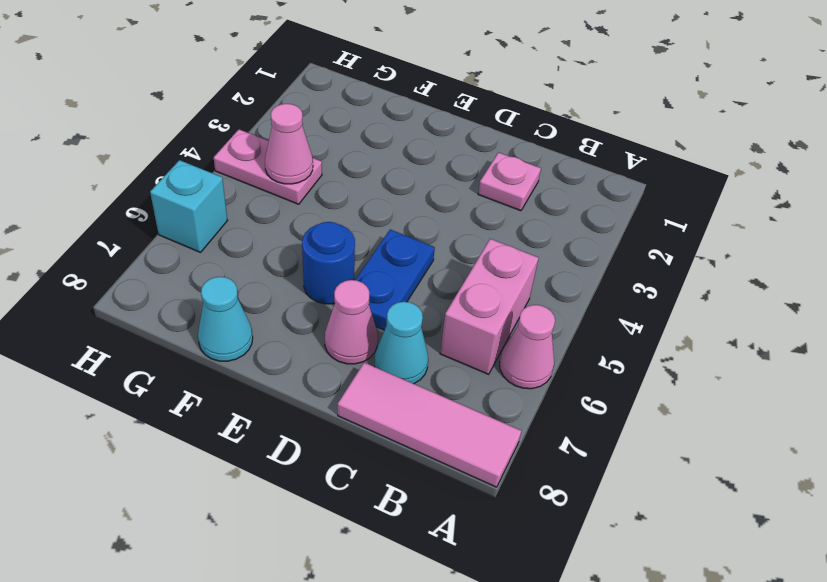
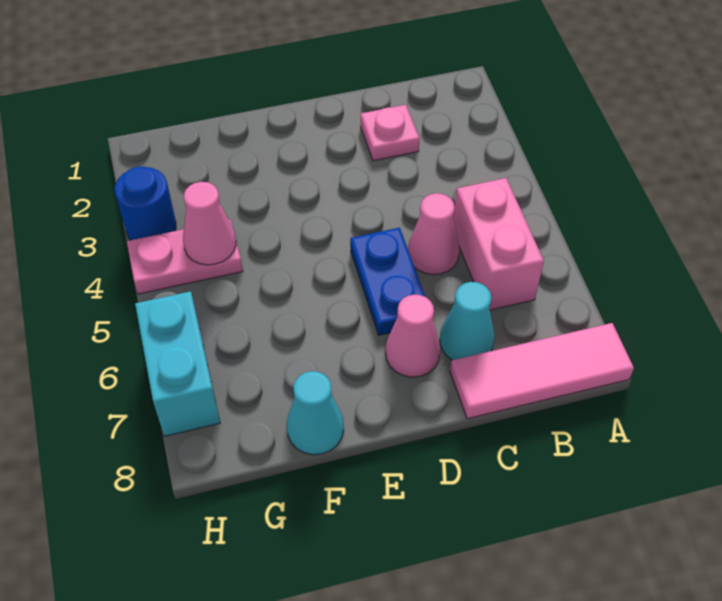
pink cone A6 level 1 -> pink cone C5 level 1
blue round brick E6 level 1 -> blue round brick H3 level 1
cyan brick H6 level 1 -> cyan brick H6:H7 level 1

